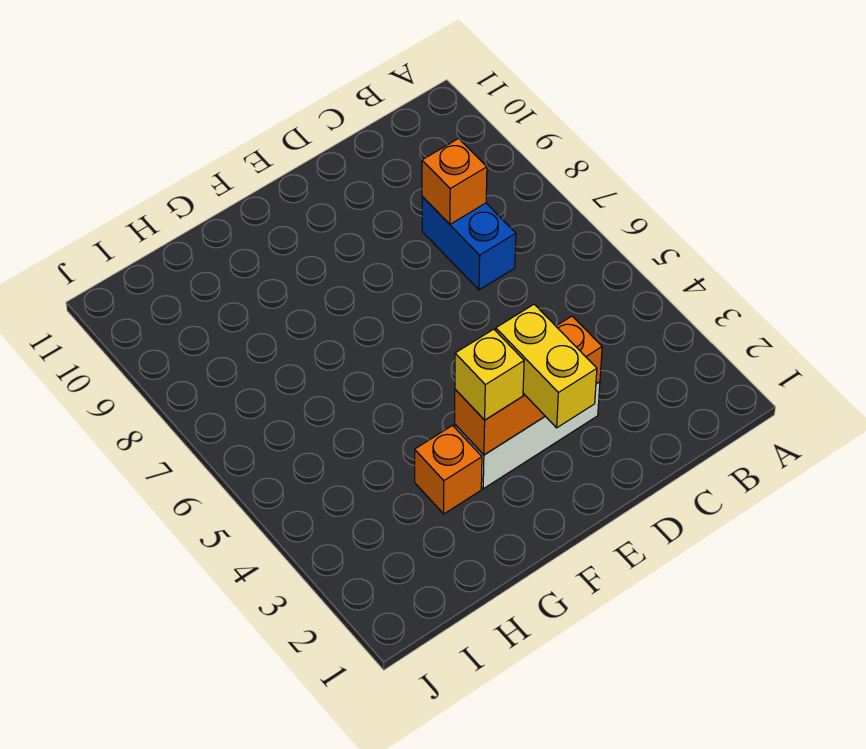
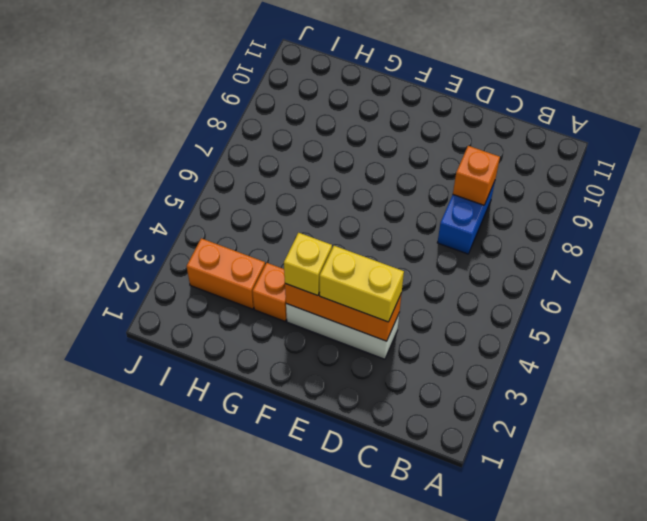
yellow brick E2:E3 level 3 -> yellow brick D3:E3 level 3
none -> orange brick H3:I3 level 1

